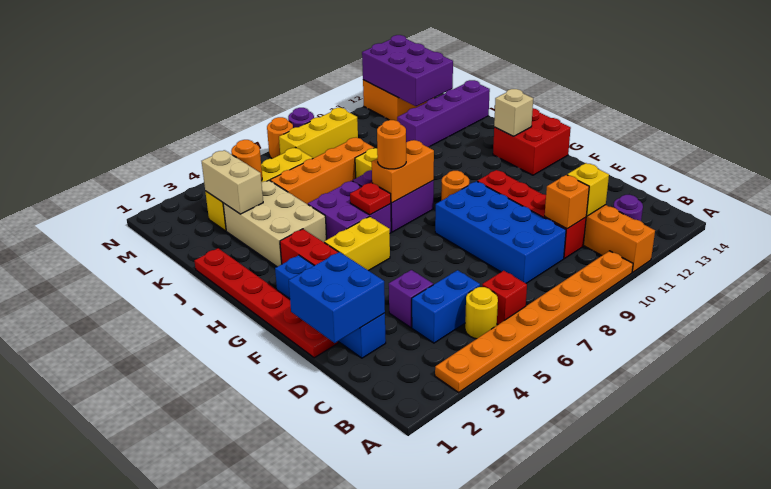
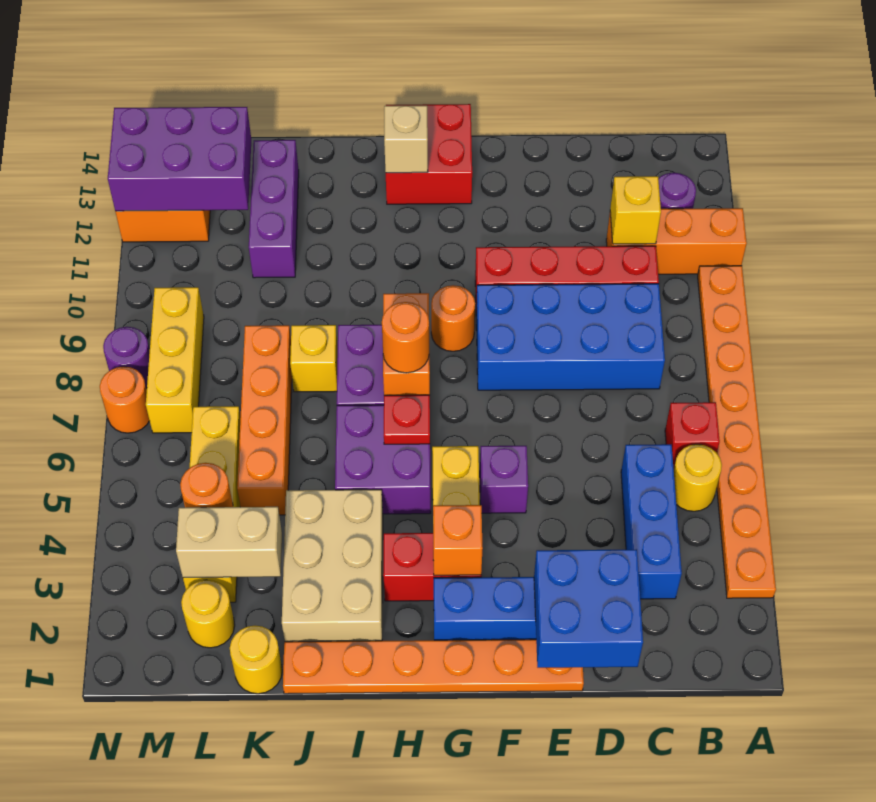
blue brick C4:C5 level 1 -> blue brick C3:C5 level 1
orange brick C10 level 2 -> orange brick G3 level 2
purple brick D4 level 1 -> purple brick F5 level 1
red plate E1:J1 level 1 -> orange plate E1:J1 level 1
tan brick I3:K4 level 1 -> tan brick I2:J4 level 1
none -> yellow round brick K1 level 1
purple brick K11:K14 level 1 -> purple brick K11:K13 level 1
none -> yellow round brick L2 level 1

